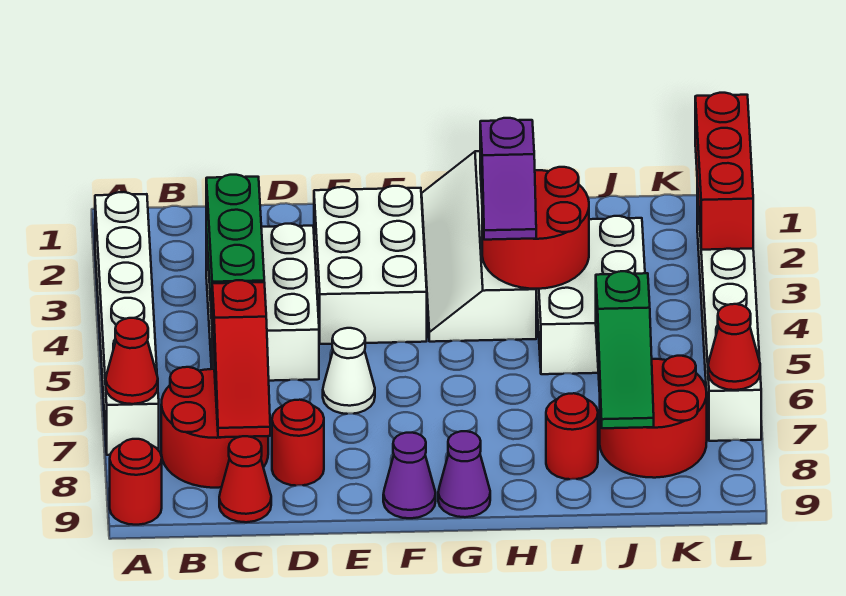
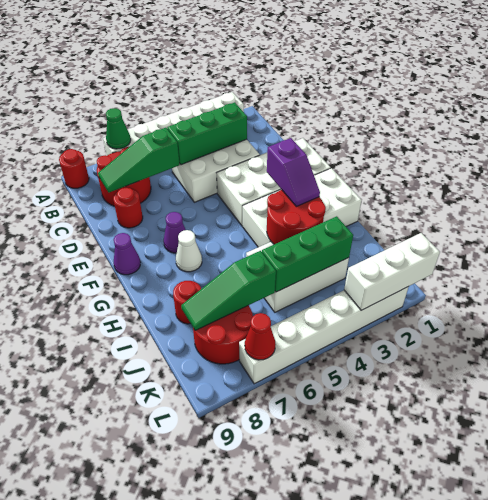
red cone A7 level 2 -> green cone A7 level 2
red slope C6:C8 level 2 top 6 -> green slope C6:C8 level 2 top 6
red cone C9 level 1 -> none
white brick E2:F4 level 1 -> white brick E1:F4 level 1
white cone E6 level 1 -> white cone G7 level 1
white slope G1:H4 level 1 top H -> white brick G1:H4 level 1
purple cone G9 level 1 -> purple cone F7 level 1
purple slope H3:H4 level 3 top 3 -> purple slope G3:H3 level 3 top G
none -> green brick J3:J5 level 2
red brick L1:L3 level 2 -> white brick L1:L3 level 2

